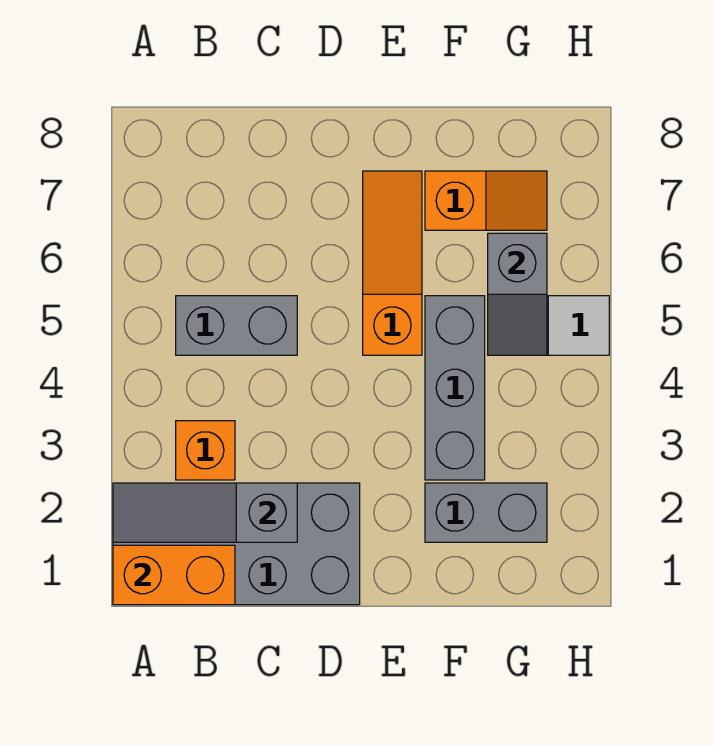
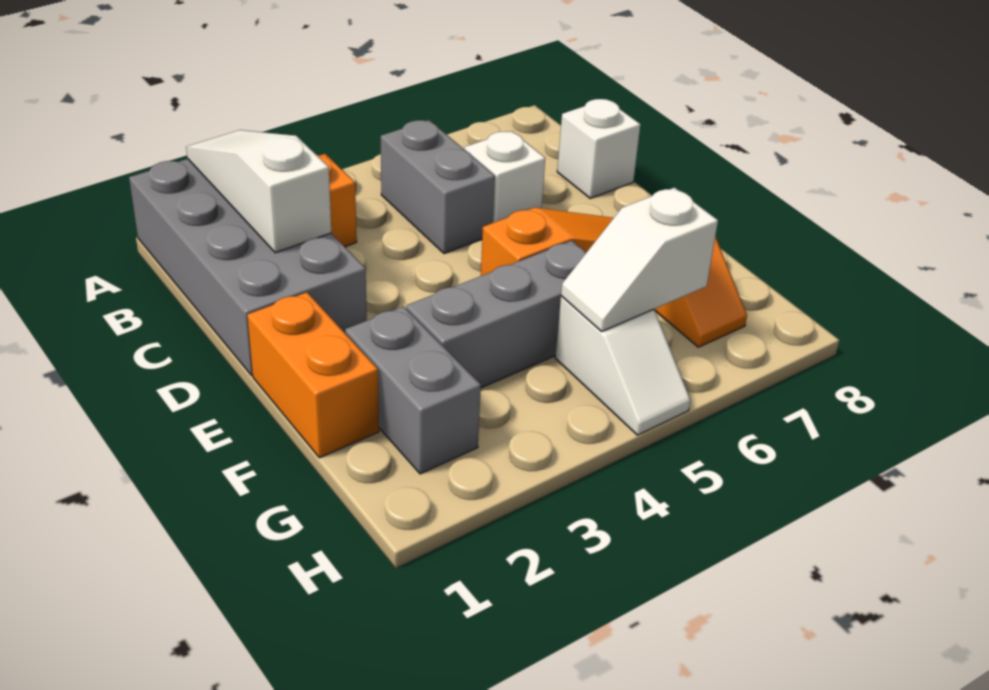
orange brick A1:B1 level 2 -> orange brick E1:F1 level 1
grey slope A2:C2 level 2 top C -> white slope A2:C2 level 2 top C
none -> white brick C6 level 1
none -> white brick C8 level 1
grey slope G5:G6 level 2 top 6 -> white slope G5:G6 level 2 top 6

